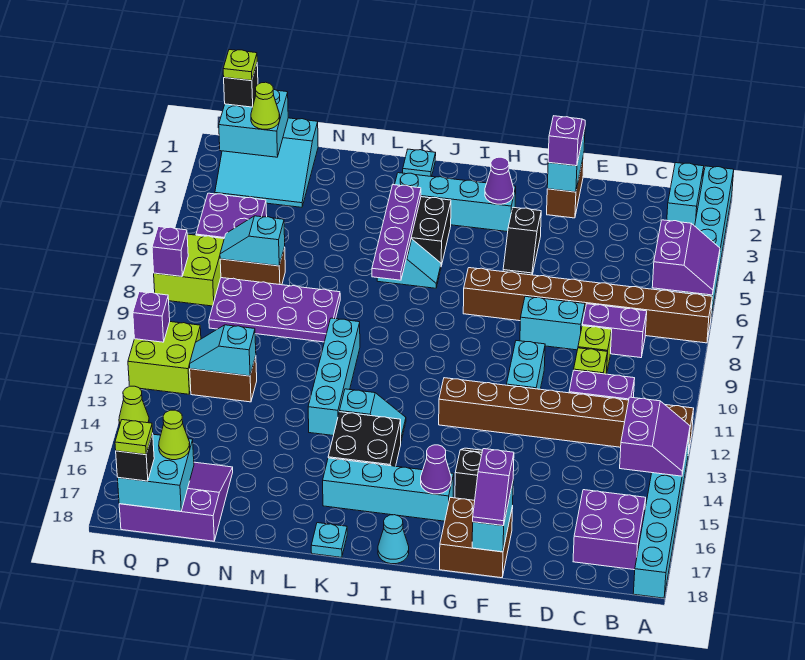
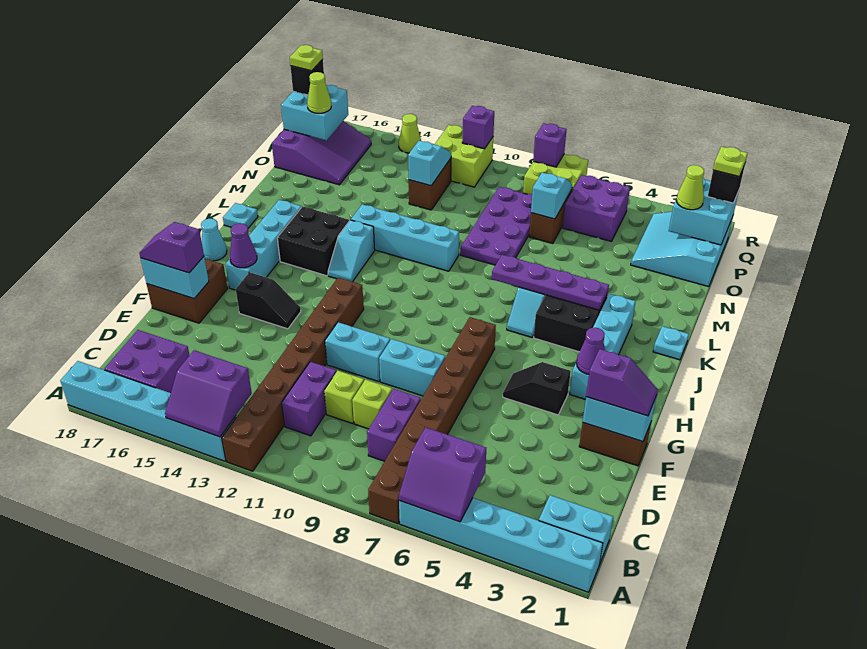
cyan brick E8:F8 level 1 -> cyan brick F8:F9 level 1

